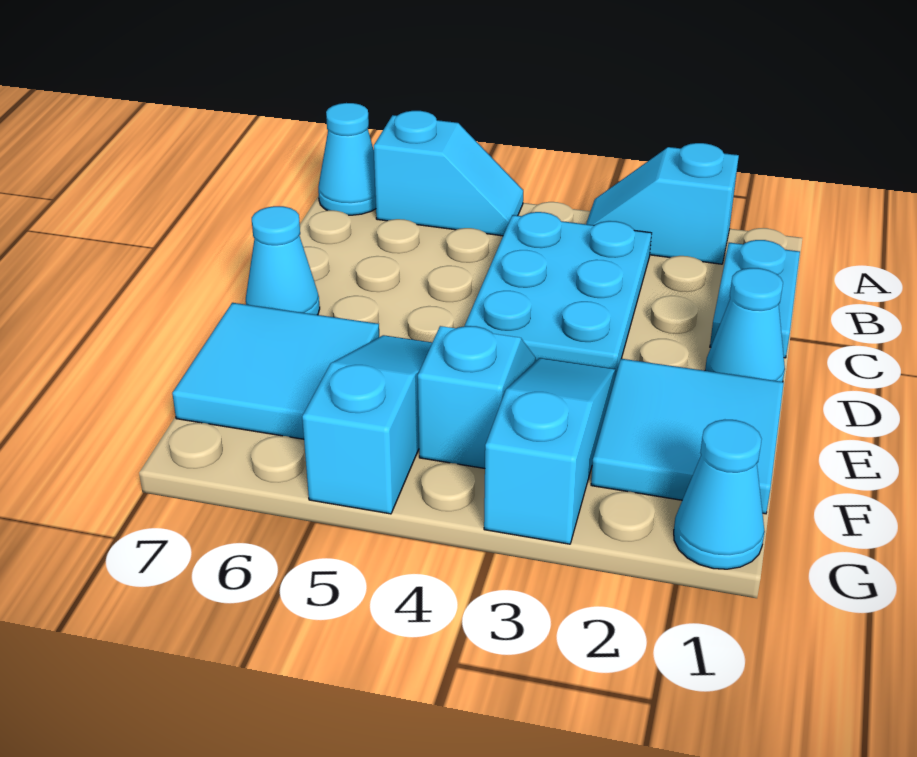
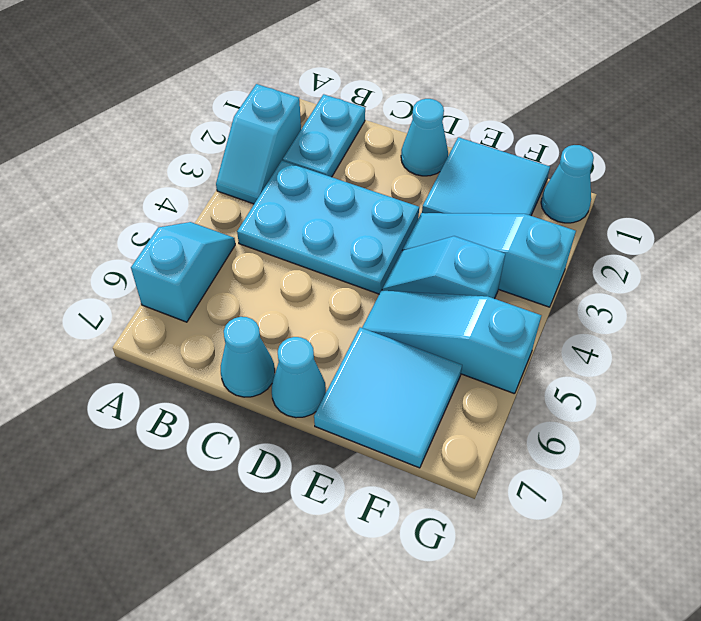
cyan cone A7 level 1 -> cyan cone C7 level 1
cyan plate B1:C1 level 1 -> cyan plate B1:B2 level 1

